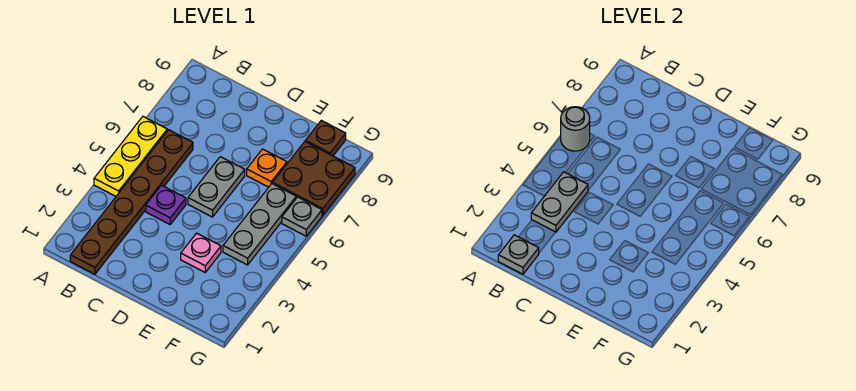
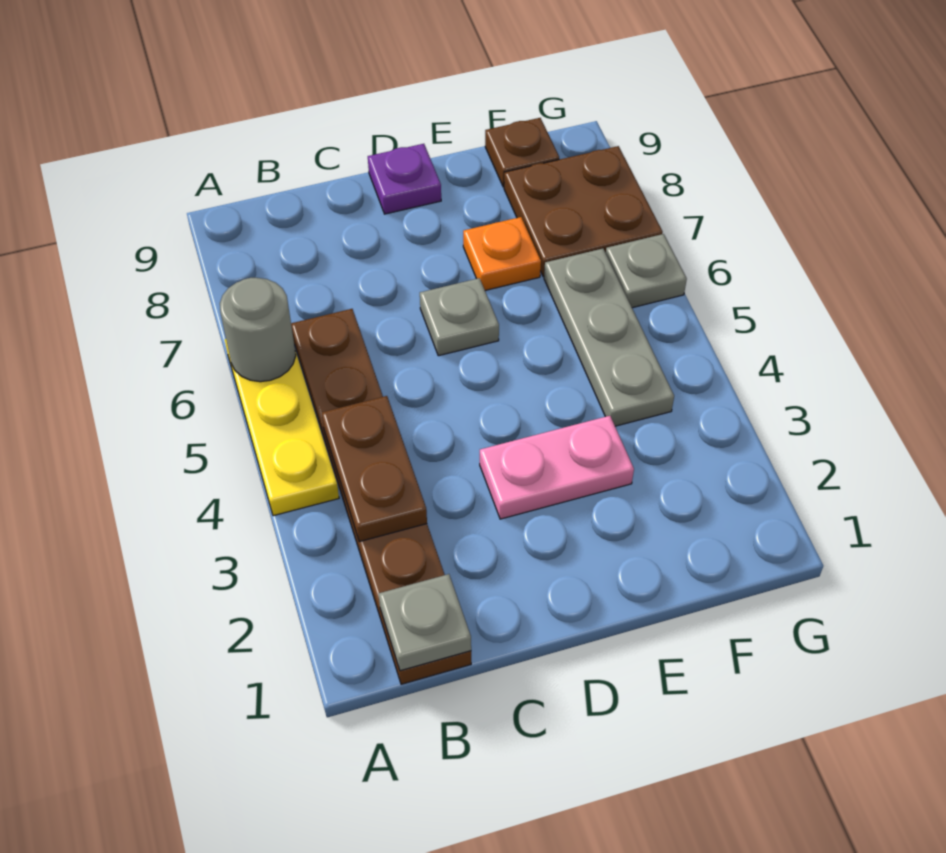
grey plate B3:B4 level 2 -> brown plate B3:B4 level 2
purple plate C4 level 1 -> purple plate D9 level 1
grey plate D5:D6 level 1 -> grey plate D6 level 1
pink plate E3 level 1 -> pink plate D3:E3 level 1

